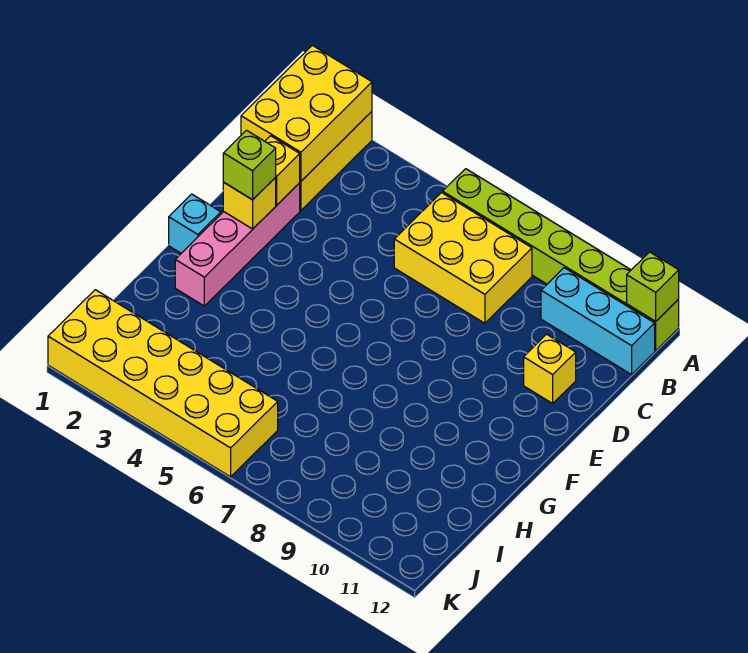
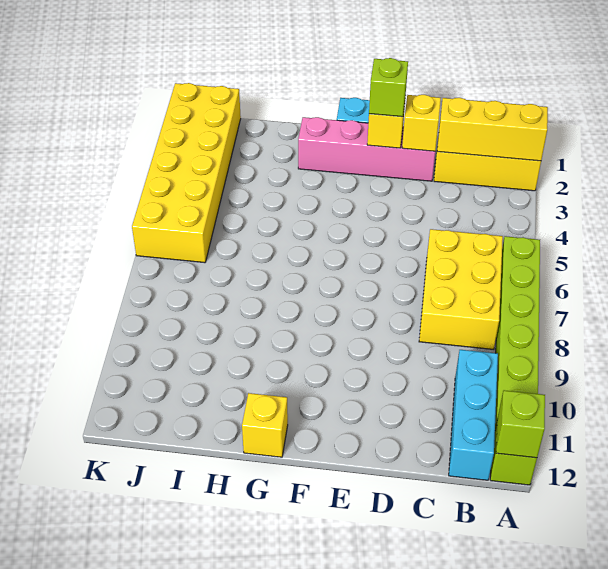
yellow brick A1:C2 level 2 -> yellow brick A2:C2 level 2
yellow brick D11 level 1 -> yellow brick G12 level 1

